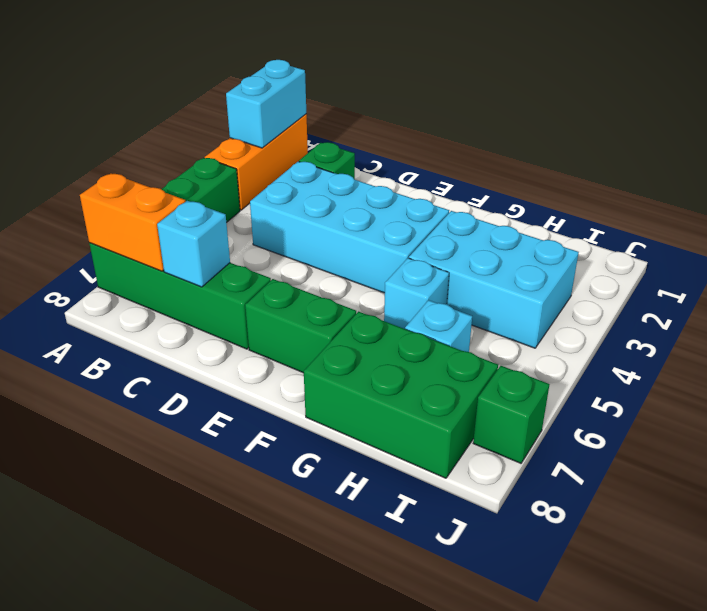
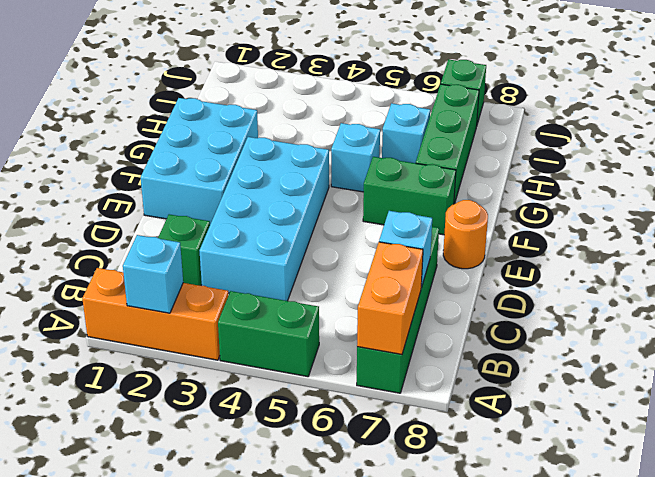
cyan brick A1:A2 level 2 -> cyan brick A2 level 2
green brick E7:F7 level 1 -> green brick F6:F7 level 1
none -> orange round brick E8 level 1
cyan brick G3:I4 level 1 -> cyan brick E1:G2 level 1
green brick G7:I8 level 1 -> green brick G7:I7 level 1

